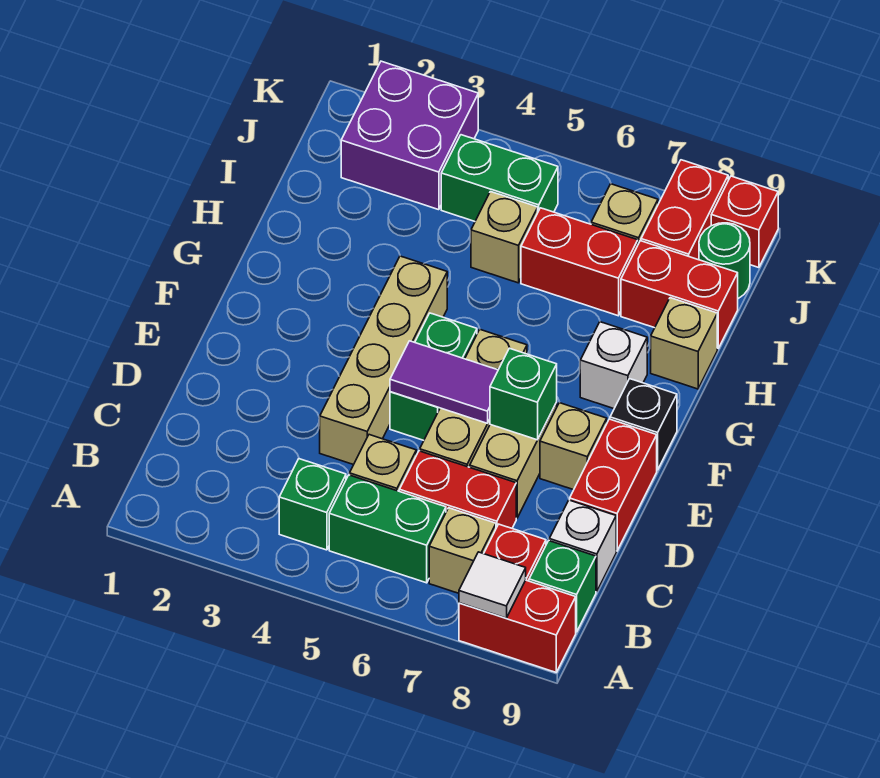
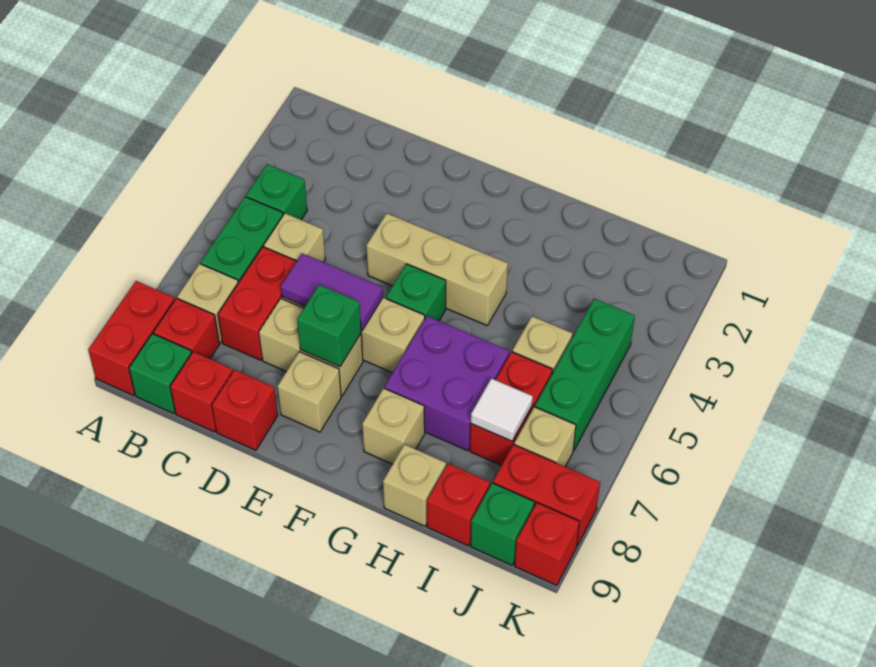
white tile A8 level 2 -> white tile I7 level 2
white brick C9 level 1 -> red brick C9 level 1
tan brick D4:G4 level 1 -> tan brick E4:G4 level 1
red brick D9:E9 level 1 -> red brick D9 level 1
green brick E5:F5 level 1 -> green brick F5 level 1
purple tile E5:E6 level 2 -> purple tile D6:E6 level 2
black brick F9 level 1 -> none
white brick G8 level 1 -> tan brick G8 level 1
red brick I8:I9 level 1 -> red brick I9 level 1
purple brick J2:K3 level 1 -> purple brick G6:H7 level 1
green brick J4:J5 level 1 -> green brick J4:J6 level 1
green round brick J9 level 1 -> green brick J9 level 1

